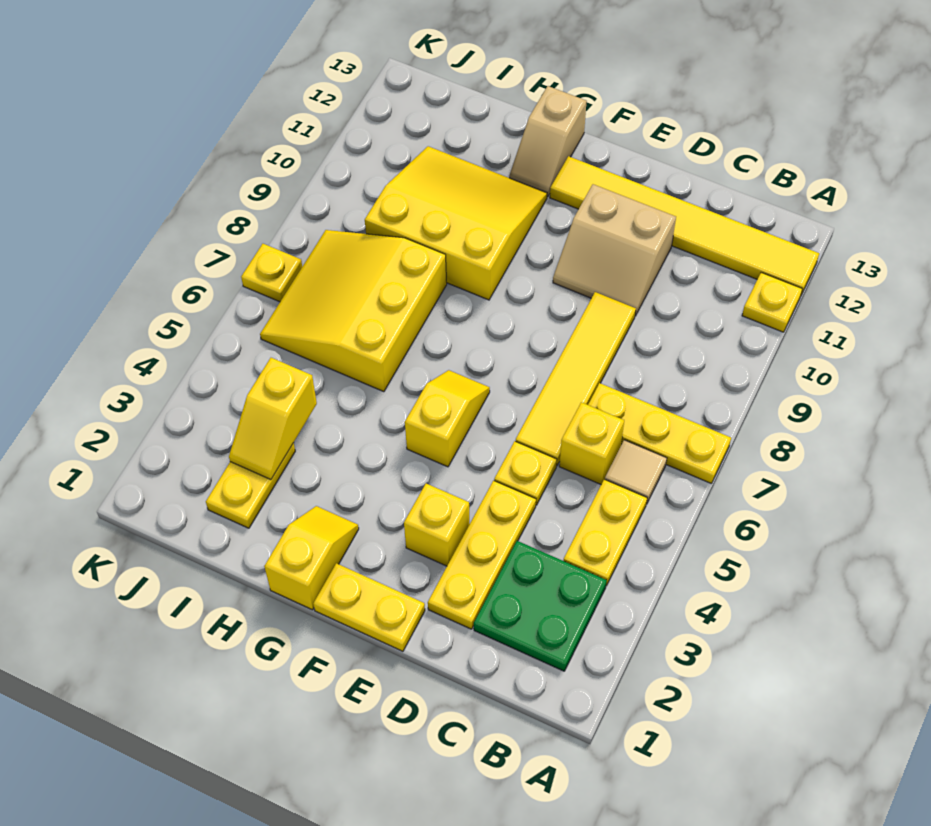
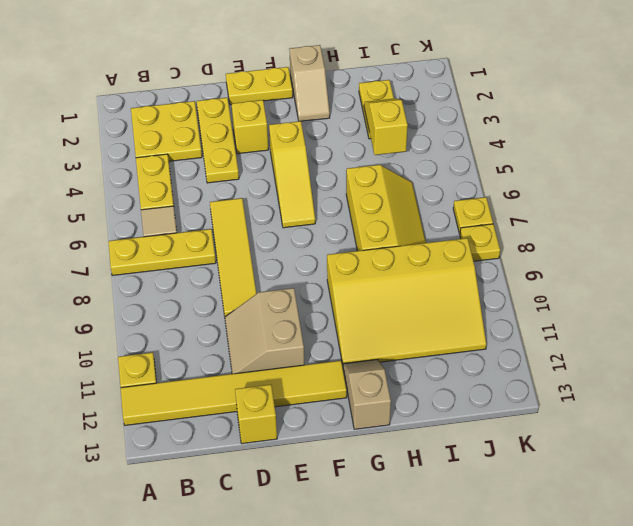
green plate B2:C3 level 1 -> yellow plate B2:C3 level 1
yellow brick C6 level 1 -> yellow brick D13 level 1
yellow plate D5 level 1 -> yellow plate K8 level 1
tan slope D10:E11 level 1 top 11 -> tan slope D10:E11 level 1 top E
yellow slope F5:F6 level 1 top 5 -> yellow slope F4:F6 level 1 top 4
yellow slope G1:G2 level 1 top 1 -> tan slope G1:G2 level 1 top 1
yellow slope G9:I11 level 1 top 9 -> yellow slope G9:J11 level 1 top 9
yellow slope H6:J8 level 1 top H -> yellow slope H6:I8 level 1 top H

